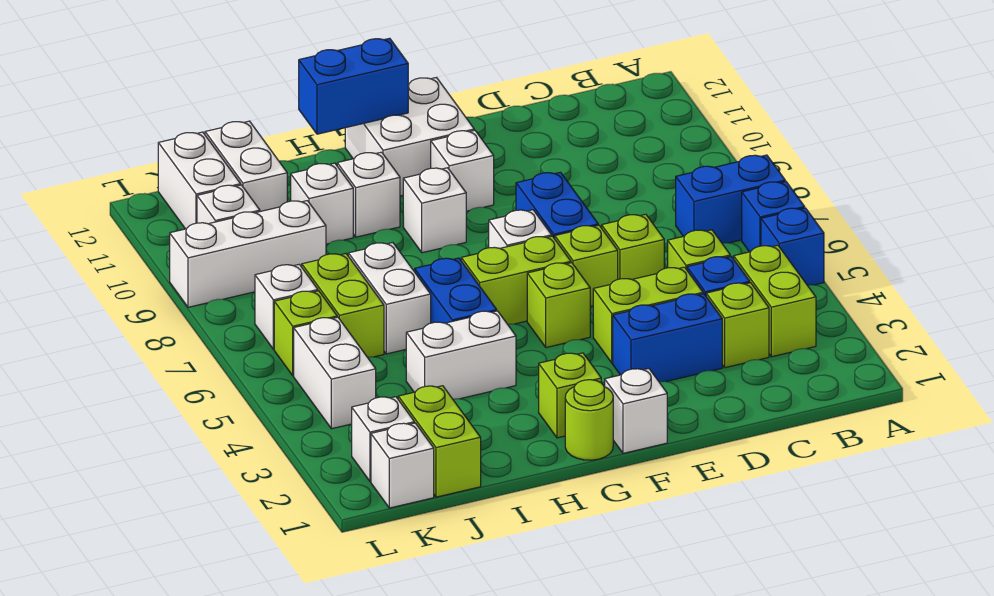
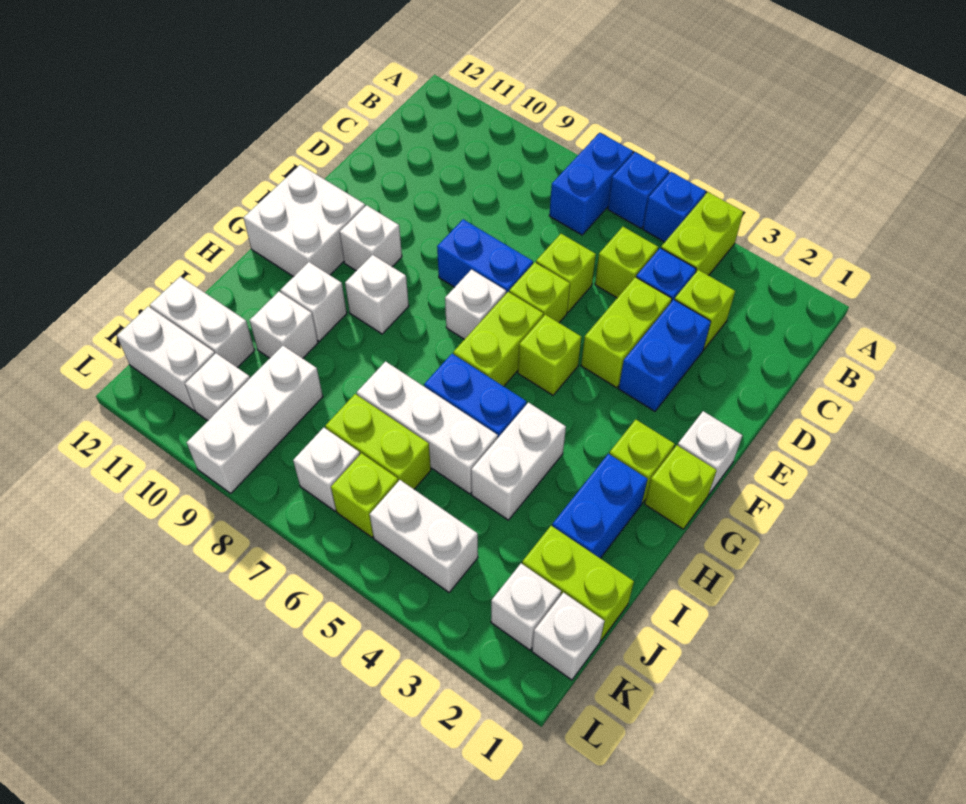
lime brick B3:B4 level 1 -> lime brick A4:B4 level 1
lime round brick G1 level 1 -> lime brick G1 level 1
blue brick G12:H12 level 2 -> blue brick H2:I2 level 1
white brick I6:I7 level 1 -> white brick I5:I7 level 1

